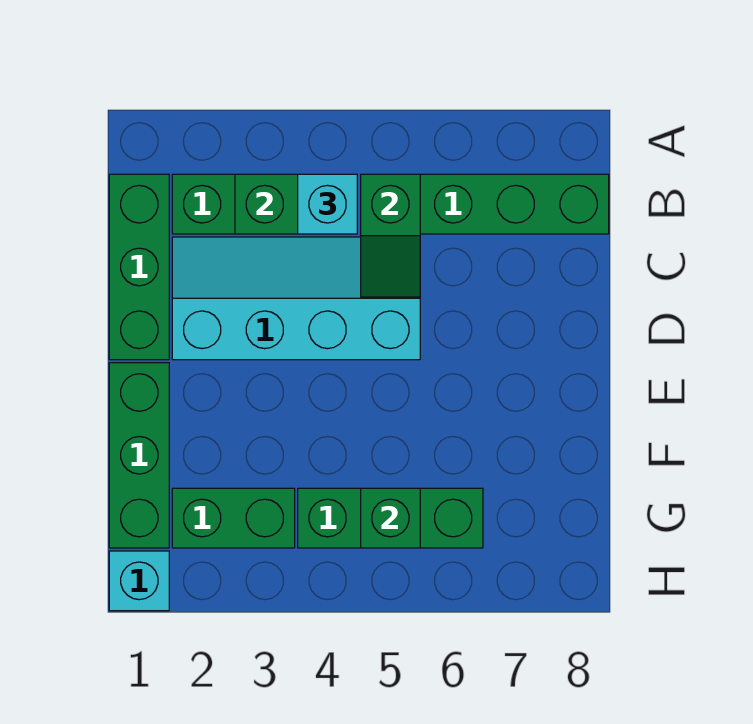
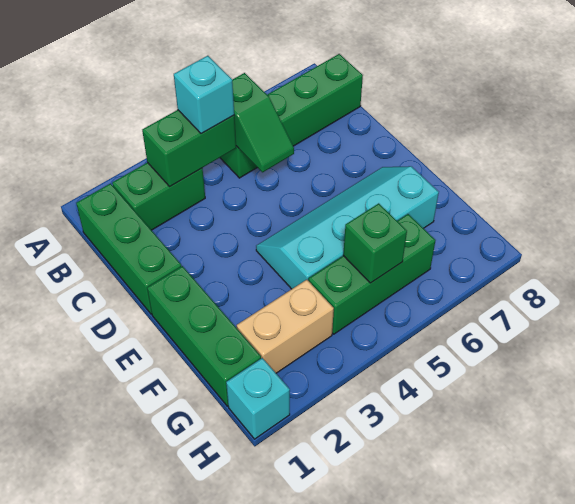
cyan slope C2:D5 level 1 top D -> cyan slope E4:F7 level 1 top F
green brick G2:G3 level 1 -> tan brick G2:G3 level 1

